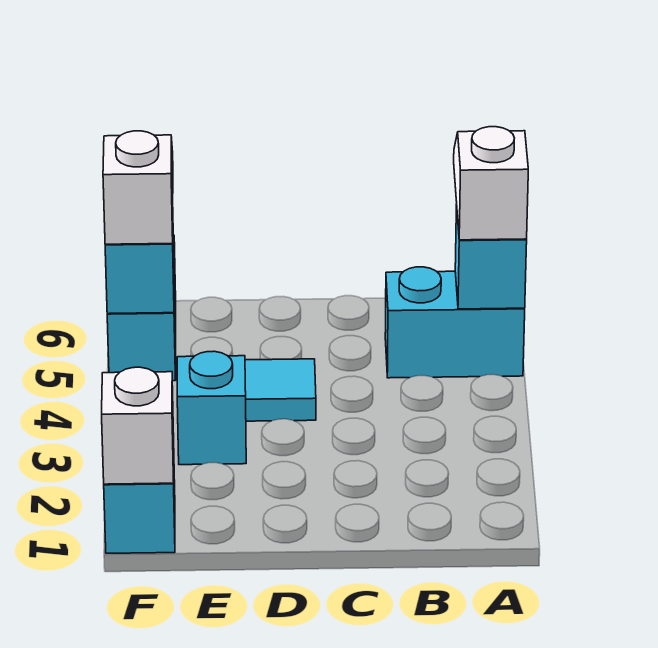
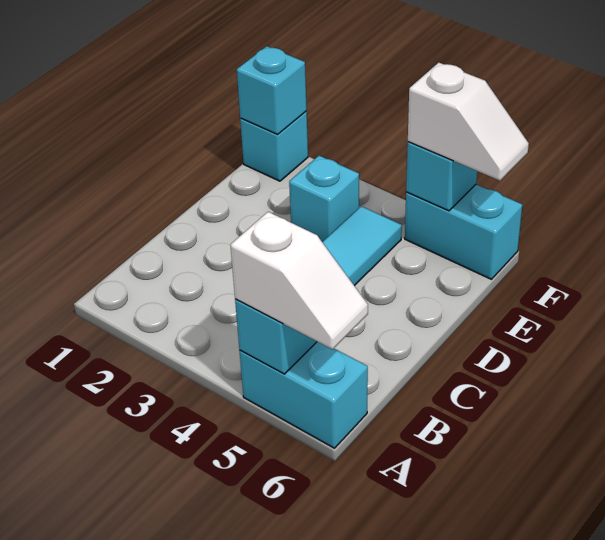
cyan brick A5:B5 level 1 -> cyan brick A5:A6 level 1
white brick F1 level 2 -> cyan brick F1 level 2

